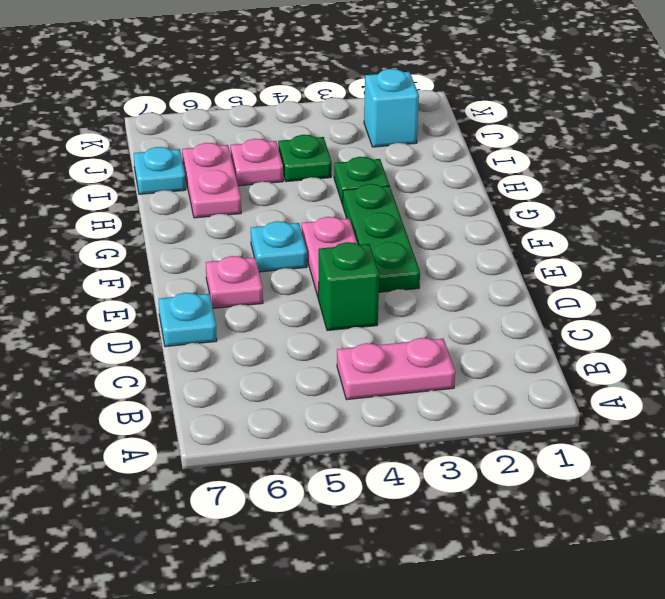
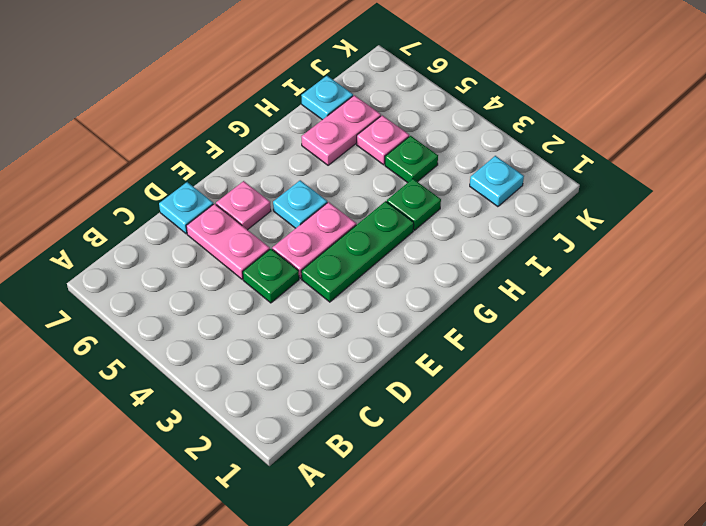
pink plate B3:B4 level 1 -> pink plate D5:D6 level 1
green brick D4 level 1 -> green plate D4 level 1
cyan brick J2 level 1 -> cyan plate J2 level 1

